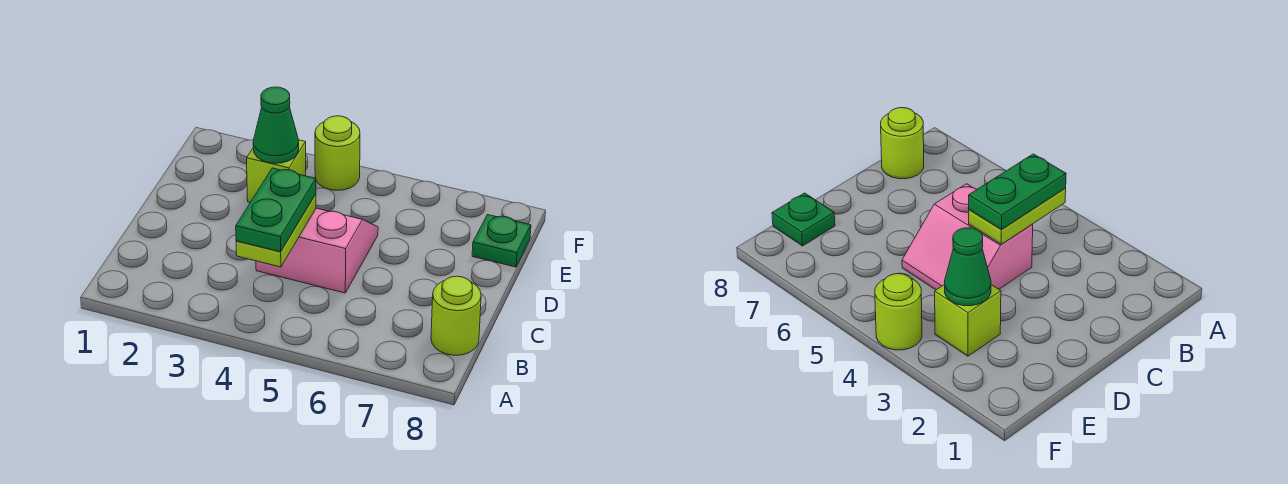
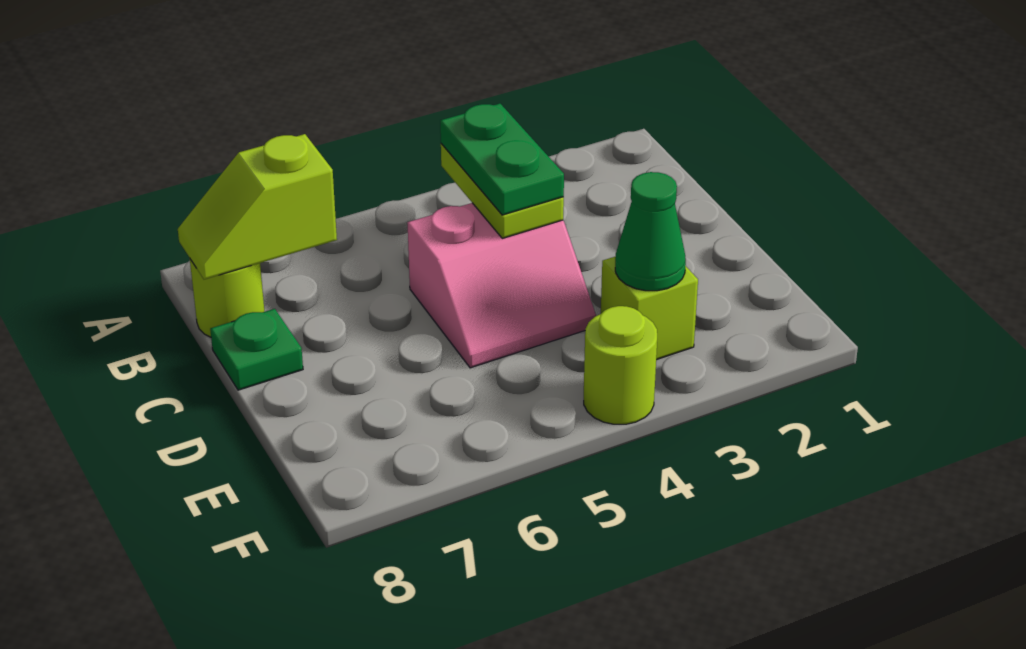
none -> lime slope B7:B8 level 2 top 7
green plate E8 level 1 -> green plate C8 level 1

